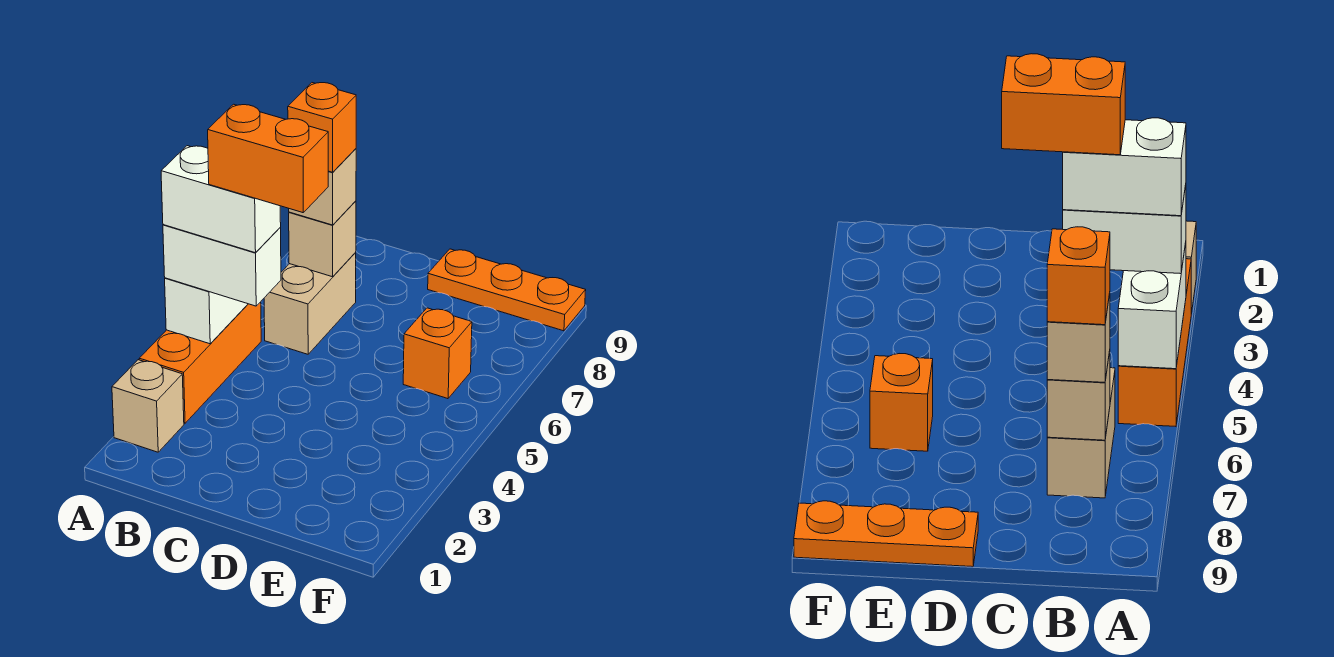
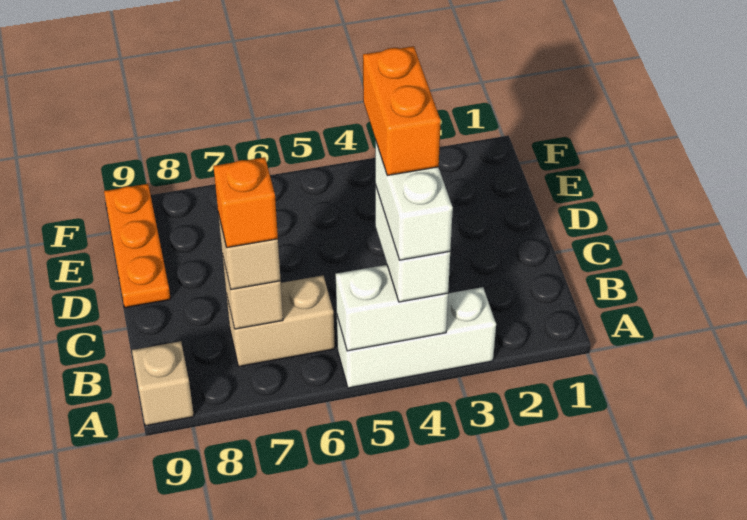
tan brick A2 level 1 -> tan brick A9 level 1
orange brick A3:A5 level 1 -> white brick A3:A5 level 1
orange brick E6 level 1 -> none

